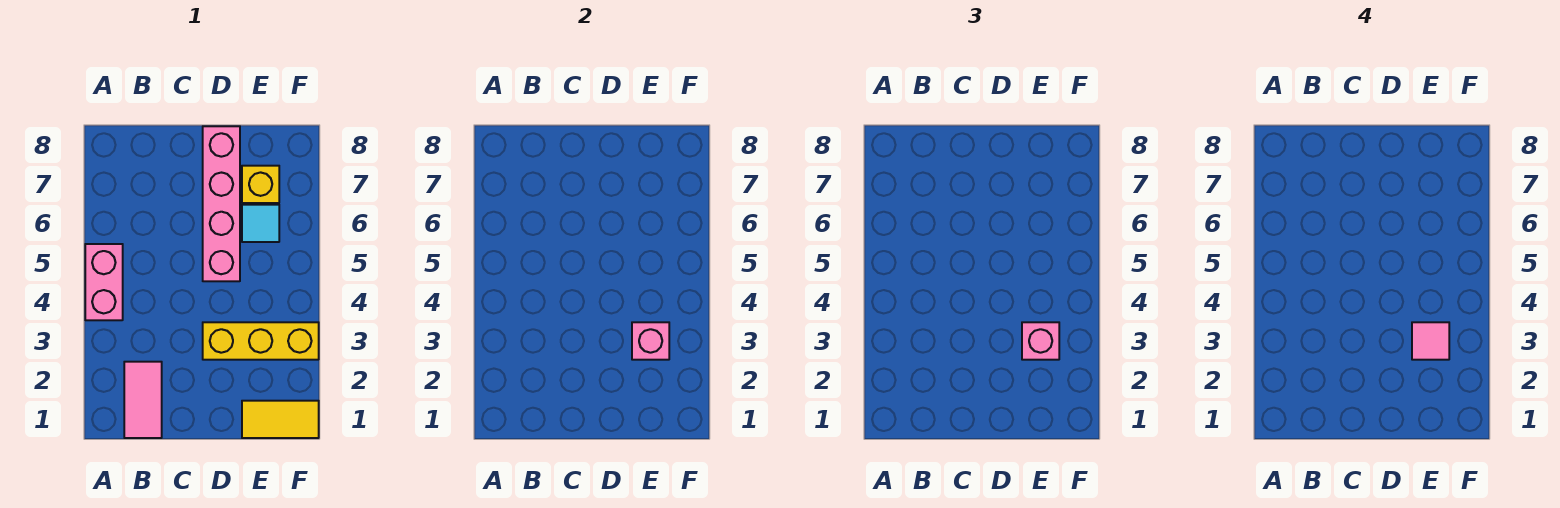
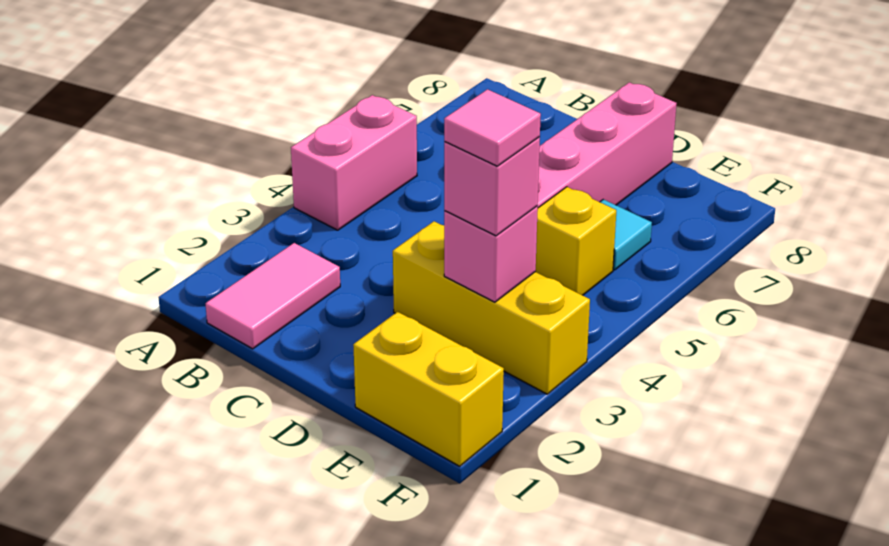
yellow tile E1:F1 level 1 -> yellow brick E1:F1 level 1
yellow brick E7 level 1 -> yellow brick E5 level 1

